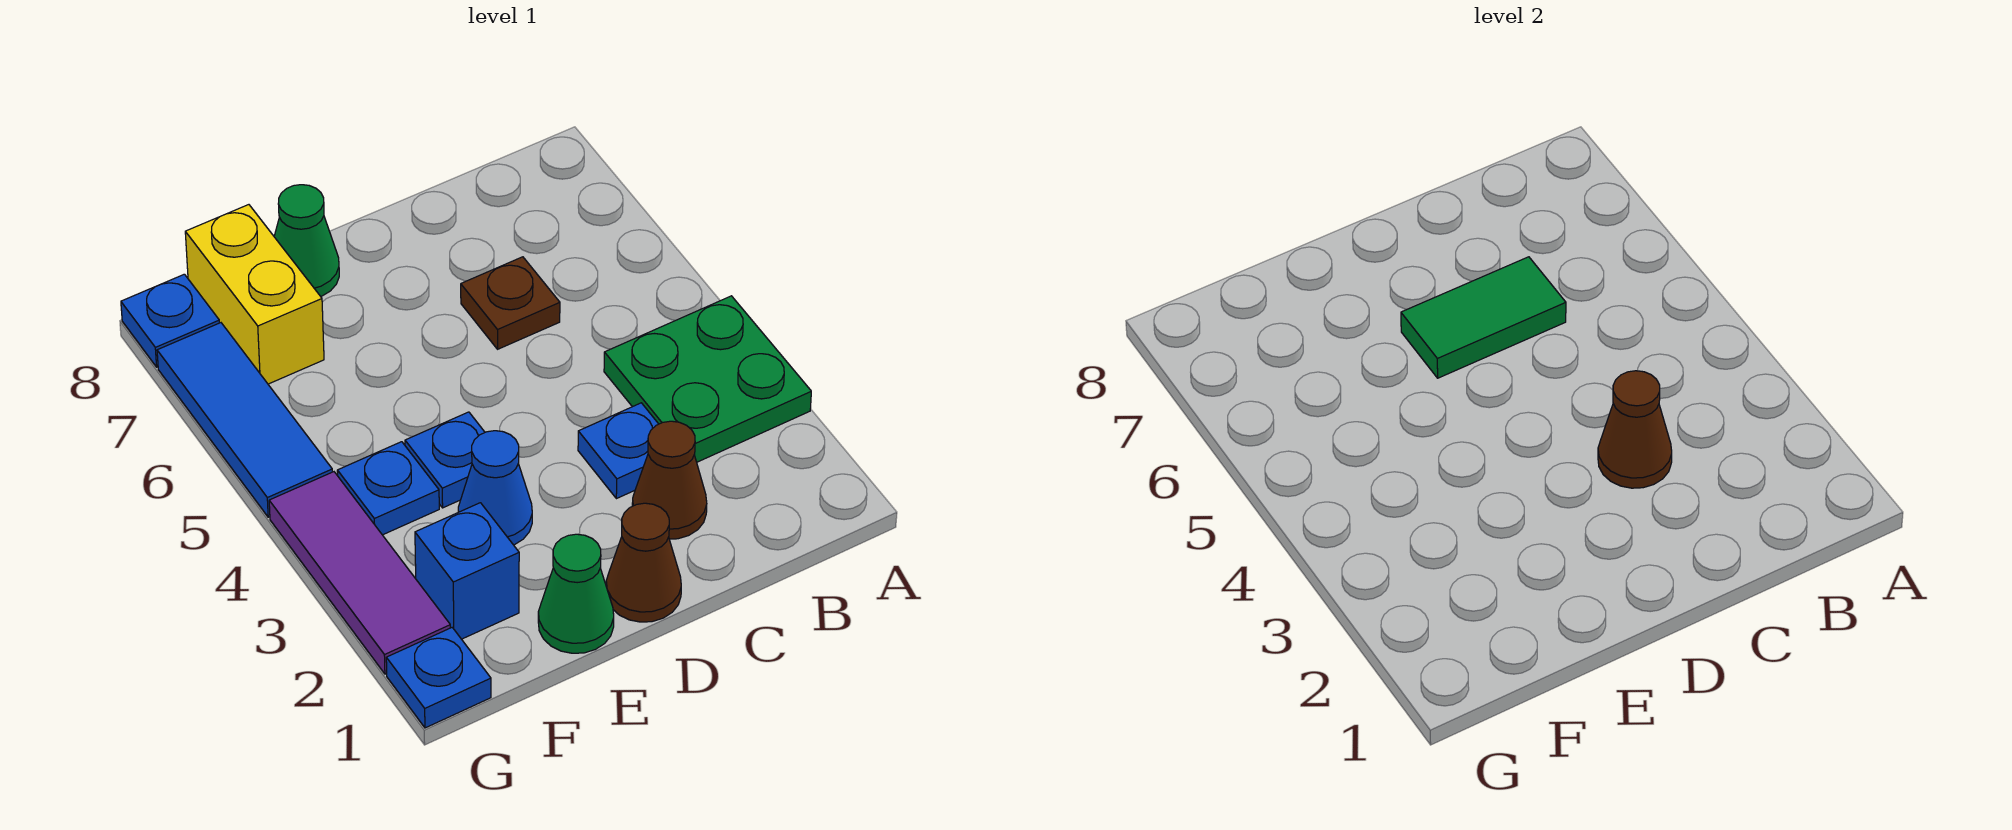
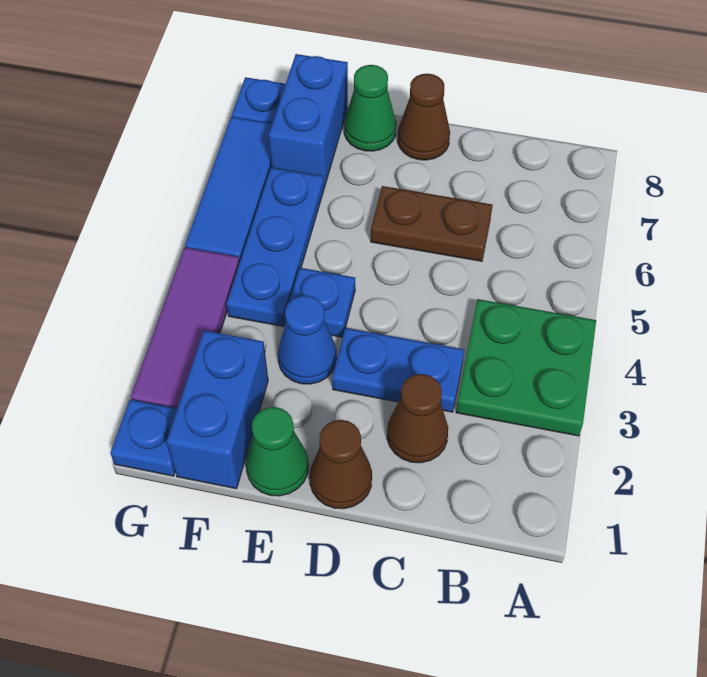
blue plate C3 level 1 -> blue plate C3:D3 level 1
brown cone C3 level 2 -> brown cone D8 level 1
brown plate C6 level 1 -> brown plate C6:D6 level 1
green tile C6:D6 level 2 -> none
blue brick F2 level 1 -> blue brick F1:F2 level 1
blue plate F4 level 1 -> blue plate F4:F6 level 1
yellow brick F7:F8 level 1 -> blue brick F7:F8 level 1

